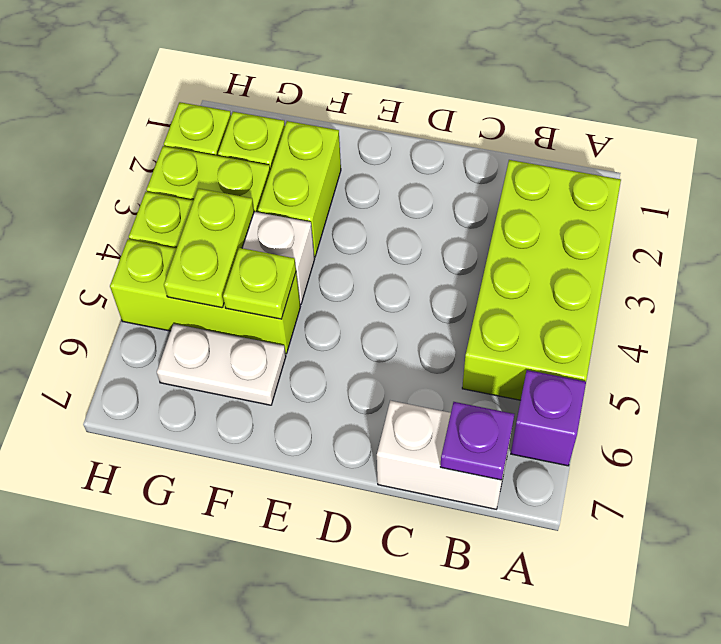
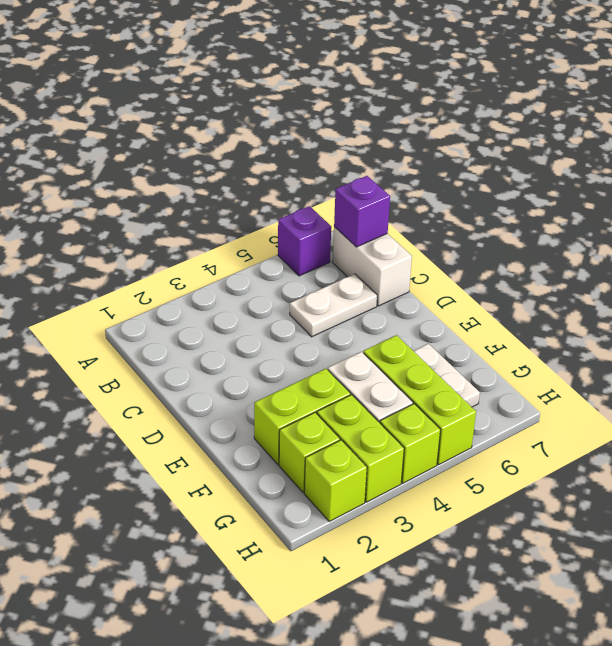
lime brick A2:B5 level 1 -> none
purple plate B7 level 2 -> purple brick B7 level 2
none -> white plate C5:C6 level 1
lime plate F5 level 2 -> none
lime plate G4:G5 level 2 -> none

